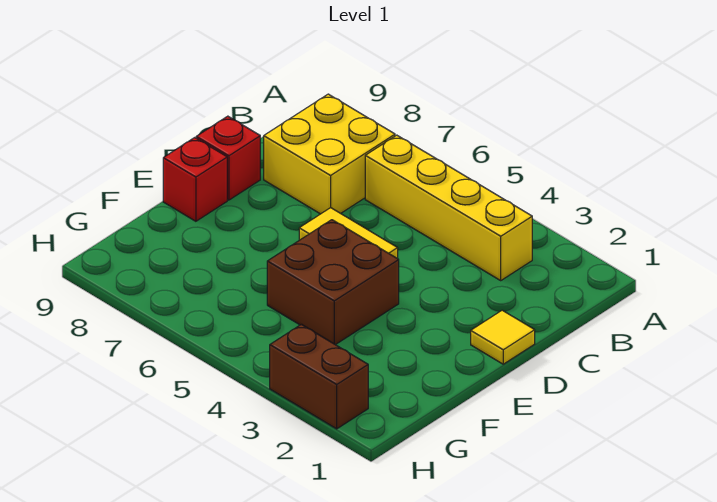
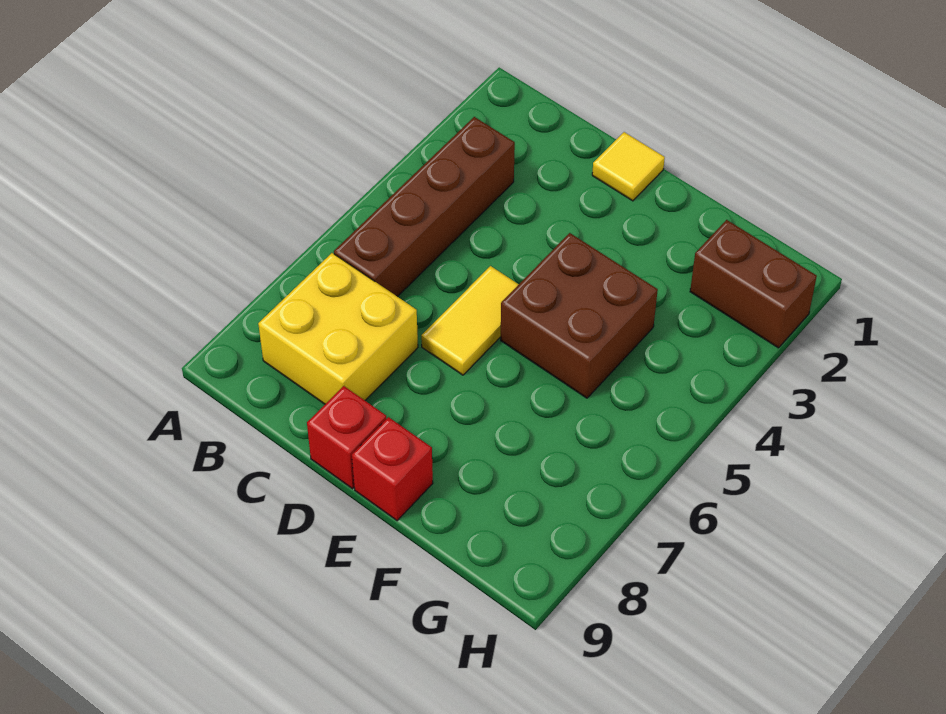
yellow brick B3:B6 level 1 -> brown brick B3:B6 level 1
brown brick H2:H3 level 1 -> brown brick G2:H2 level 1

